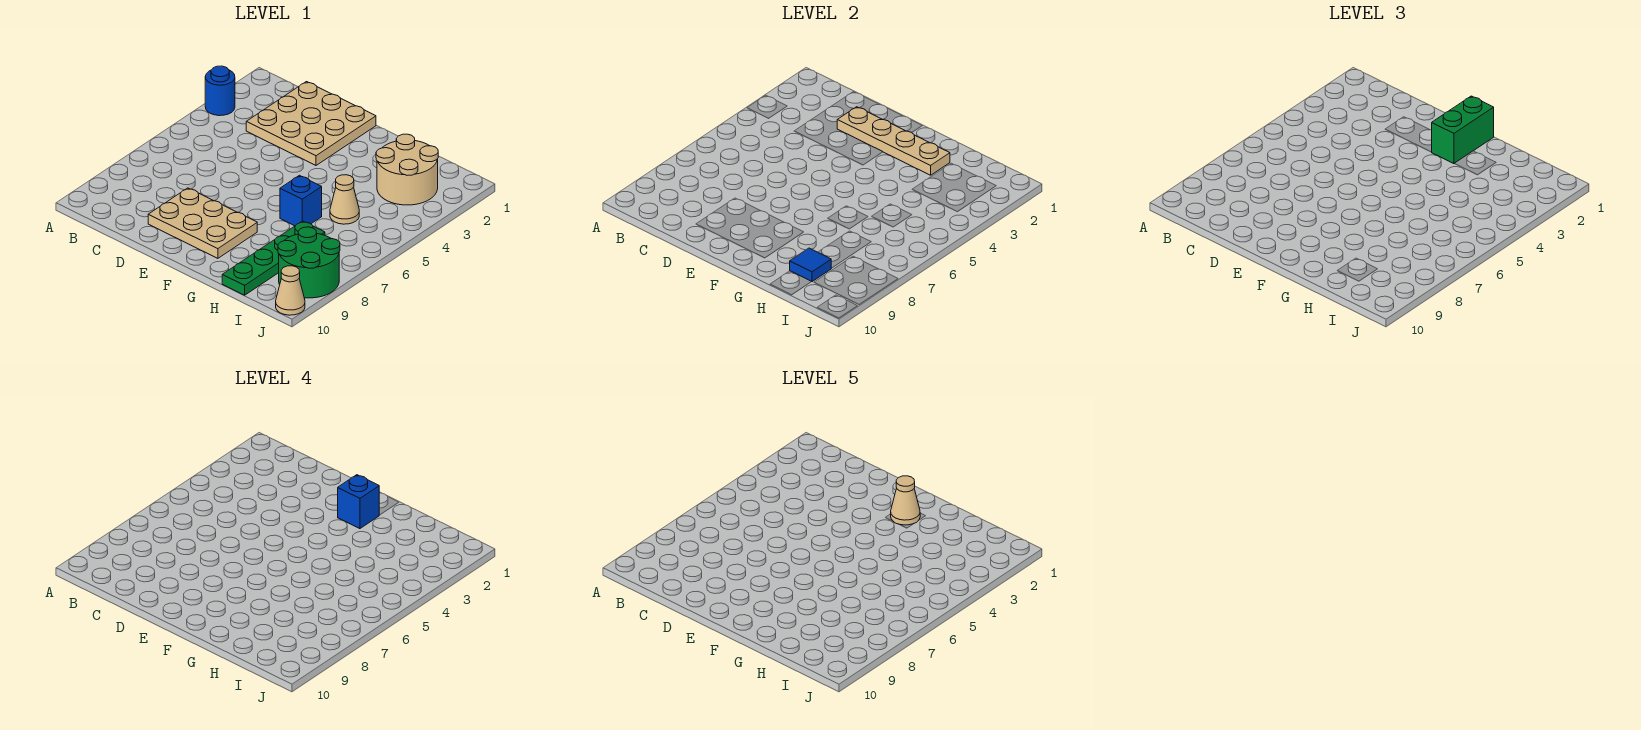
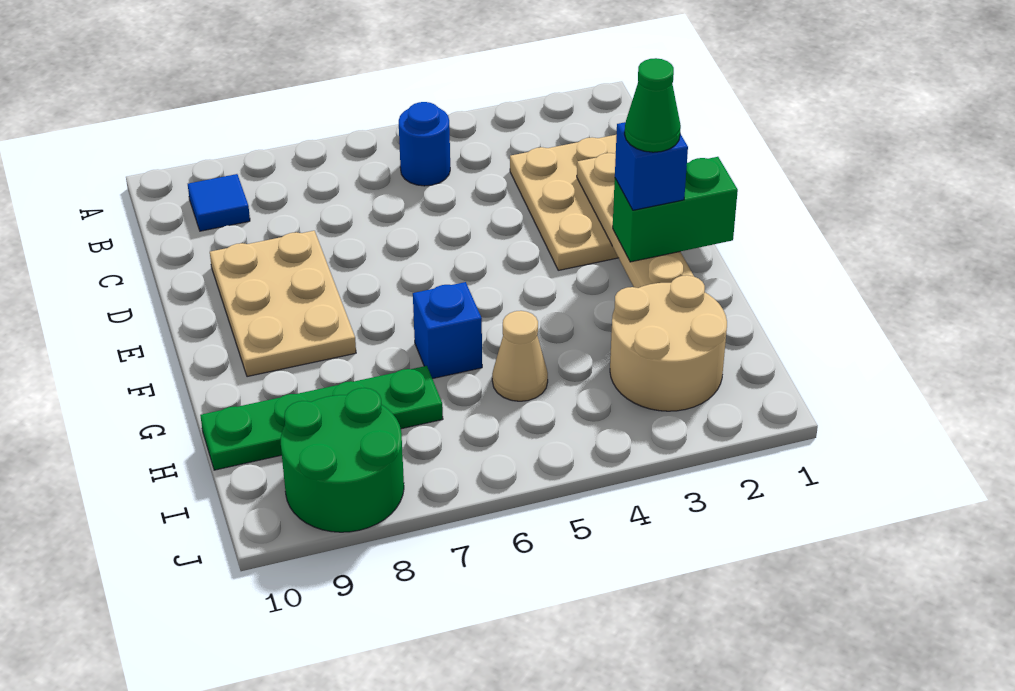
blue round brick A3 level 1 -> blue round brick B5 level 1
tan cone F2 level 5 -> green cone F2 level 5
blue tile H9 level 2 -> blue tile B9 level 1
tan cone J10 level 1 -> none

